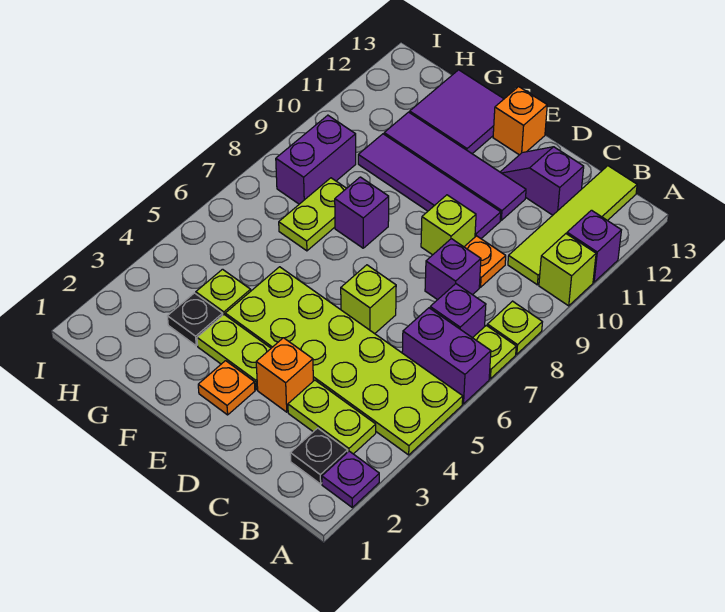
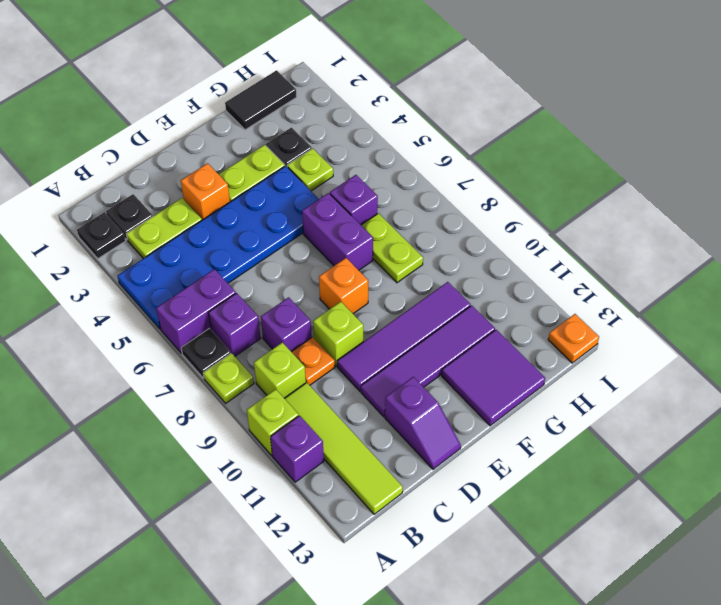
purple plate A2 level 1 -> black plate A2 level 1
lime plate A4:F5 level 1 -> blue plate A4:F5 level 1
lime plate A7 level 1 -> black plate A7 level 1
purple slope C12:D12 level 1 top C -> purple slope D12:D13 level 1 top 12
lime brick D6 level 1 -> lime brick B9 level 1
orange plate E2 level 1 -> orange plate I13 level 1
orange brick E13 level 1 -> orange brick E8 level 1
purple brick F8 level 1 -> purple brick G6 level 1
none -> black tile G1:H1 level 1
purple brick H8:H9 level 1 -> purple brick F6:F7 level 1

